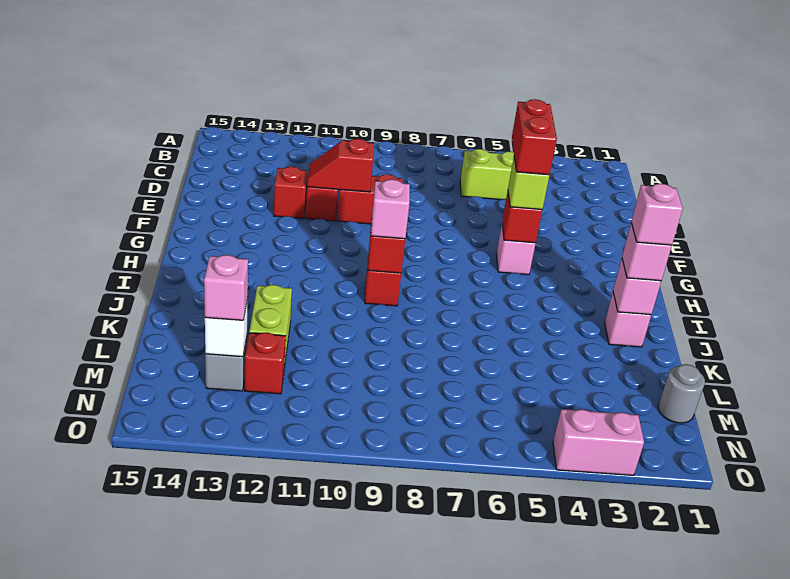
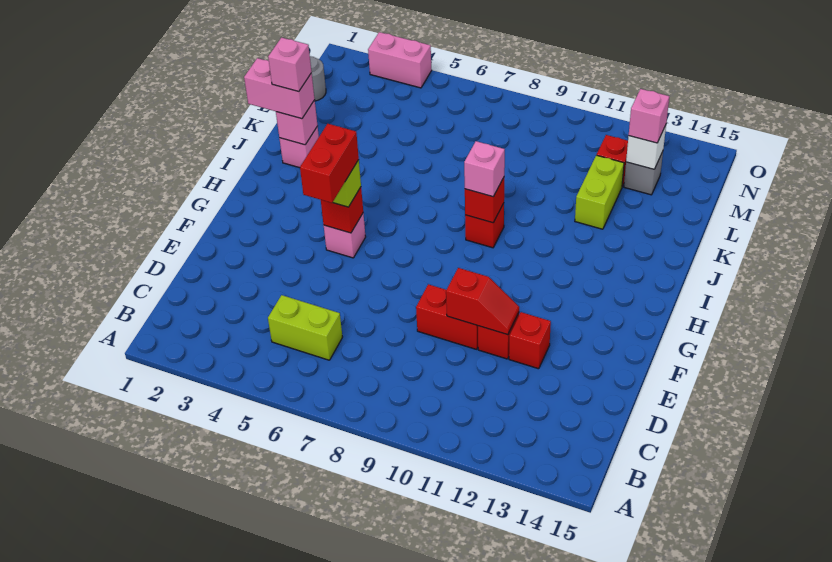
pink brick J2 level 3 -> pink brick J1:J2 level 3

